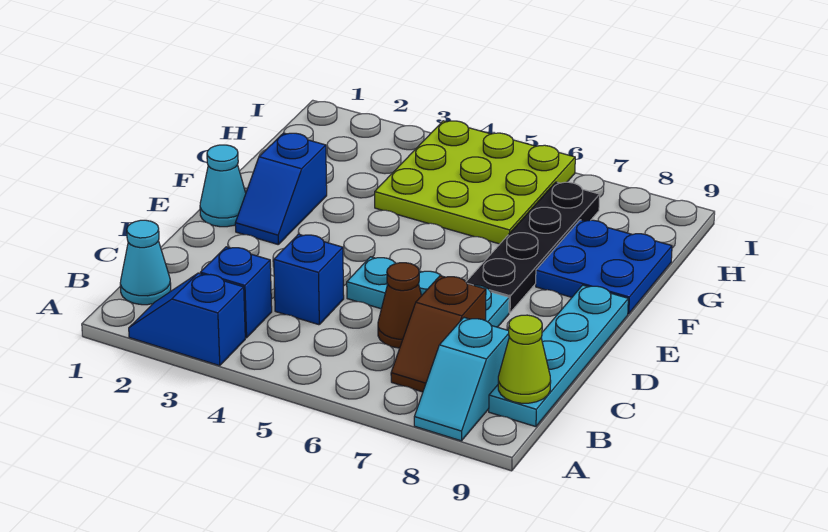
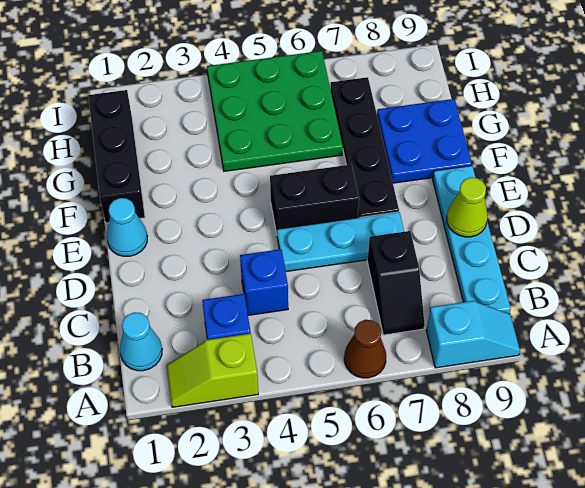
blue slope A2:A3 level 1 top 3 -> lime slope A2:A3 level 1 top 3
cyan slope A8:B8 level 1 top B -> cyan slope A8:A9 level 1 top 8
brown slope B7:C7 level 1 top C -> black slope B7:C7 level 1 top C
lime cone B9 level 2 -> lime cone D9 level 2
brown cone C6 level 1 -> brown cone A6 level 1
blue slope E2:F2 level 1 top F -> none
none -> black brick E5:E6 level 1
none -> black brick F1:H1 level 1
lime plate G4:I6 level 1 -> green plate G4:I6 level 1

